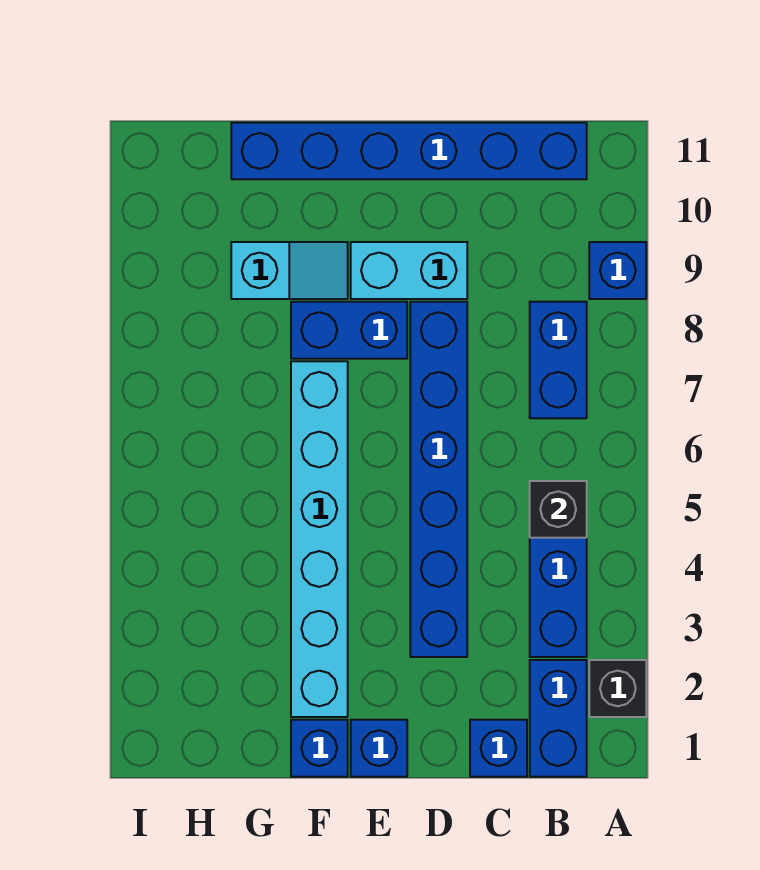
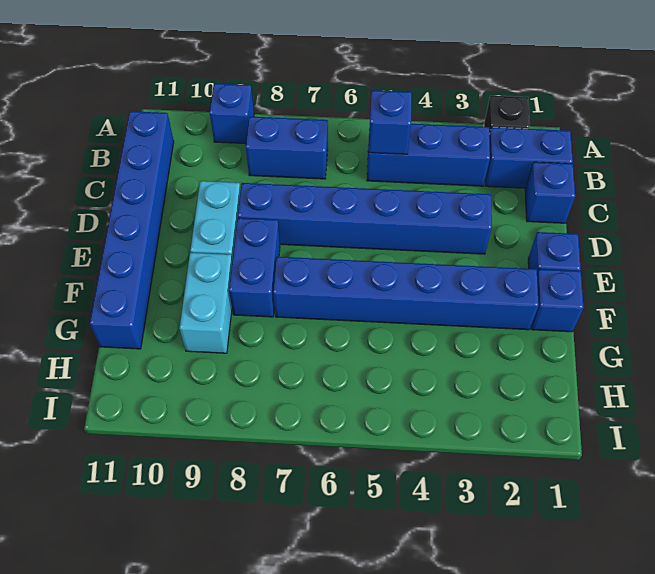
black brick B5 level 2 -> blue brick B5 level 2
cyan brick F2:F7 level 1 -> blue brick F2:F7 level 1
cyan slope F9:G9 level 1 top G -> cyan brick F9:G9 level 1

